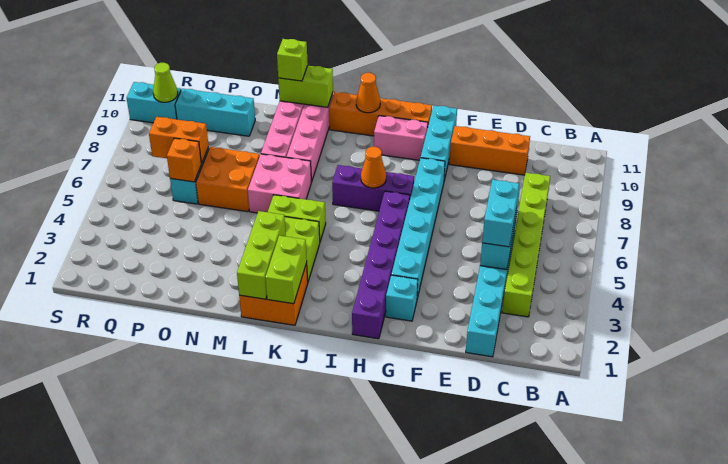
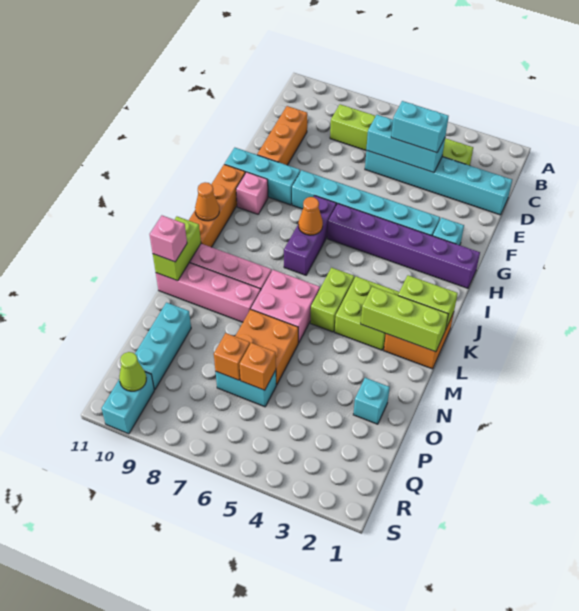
pink brick H10:I10 level 1 -> pink brick H10 level 1
lime brick M11 level 3 -> pink brick M11 level 3
none -> cyan brick O2 level 1
orange brick P7:Q7 level 2 -> orange brick P7 level 2

